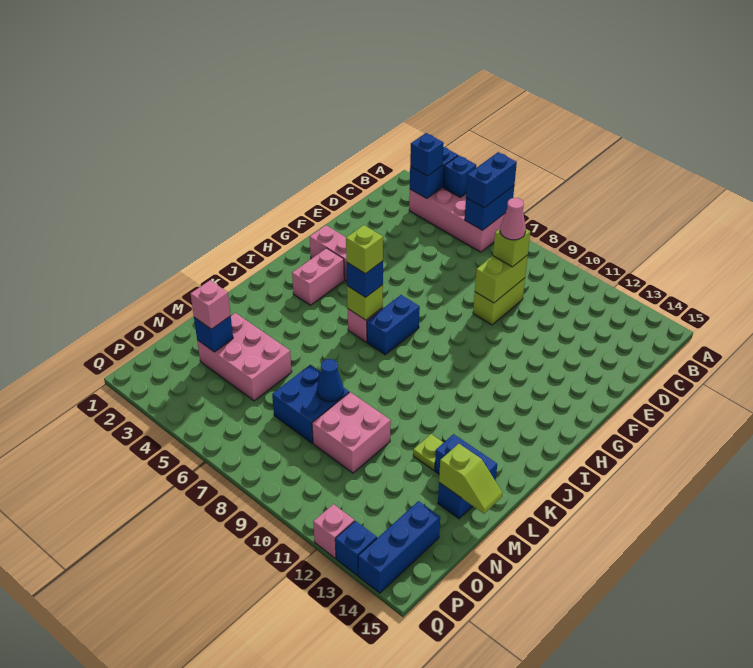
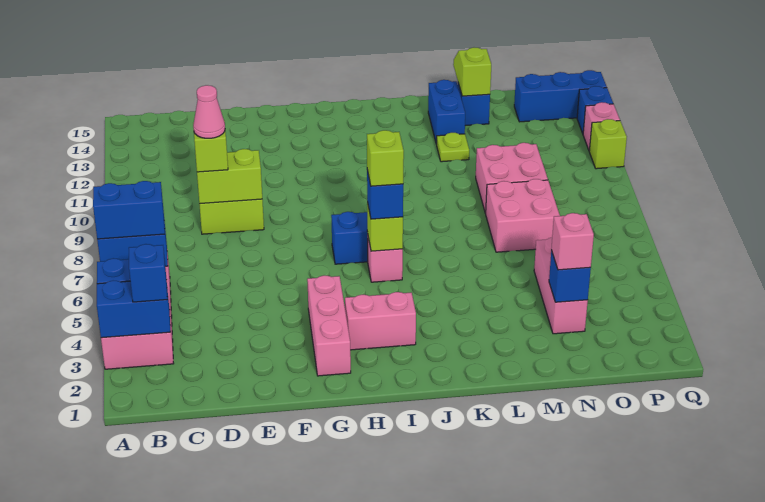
pink brick M3:N5 level 1 -> pink brick N3:N5 level 1
blue brick M7:N8 level 1 -> pink brick M7:N8 level 1
blue cone M8 level 2 -> none
none -> lime brick Q11 level 1

